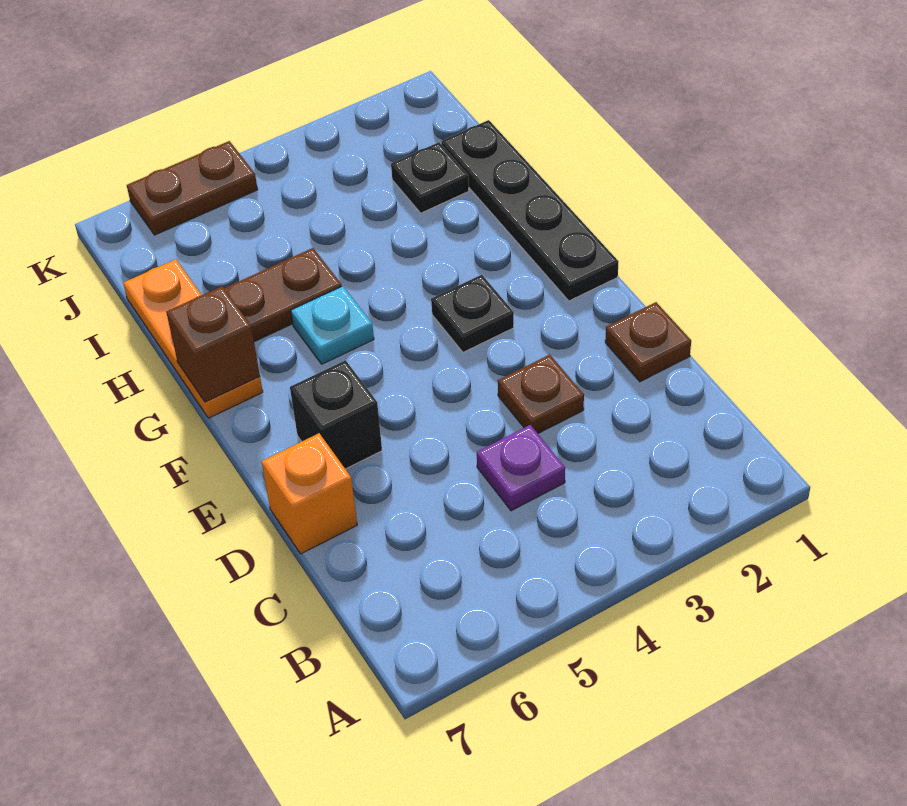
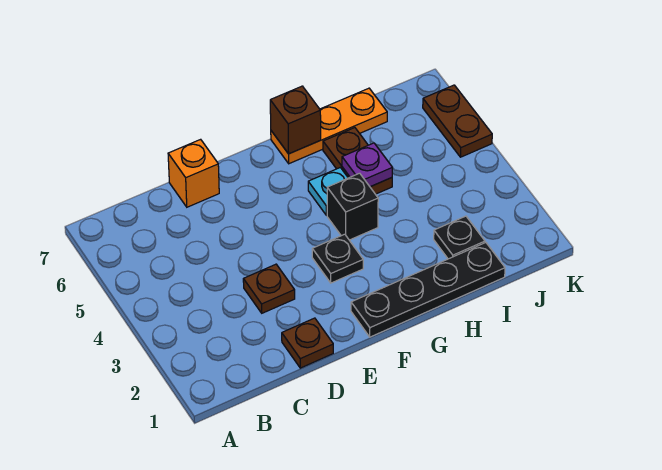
purple plate C4 level 1 -> purple plate H5 level 2
black brick E6 level 1 -> black brick G4 level 1

